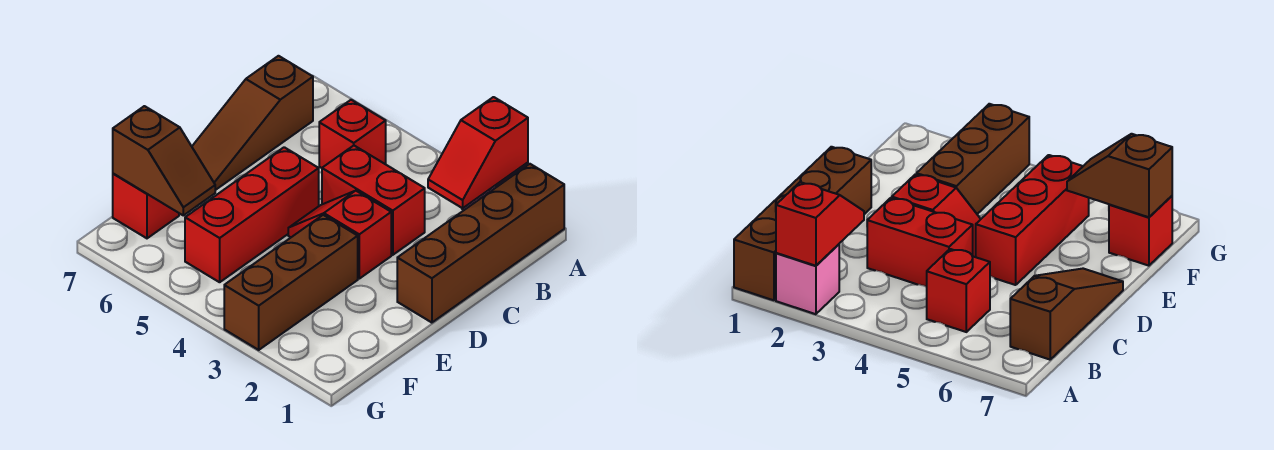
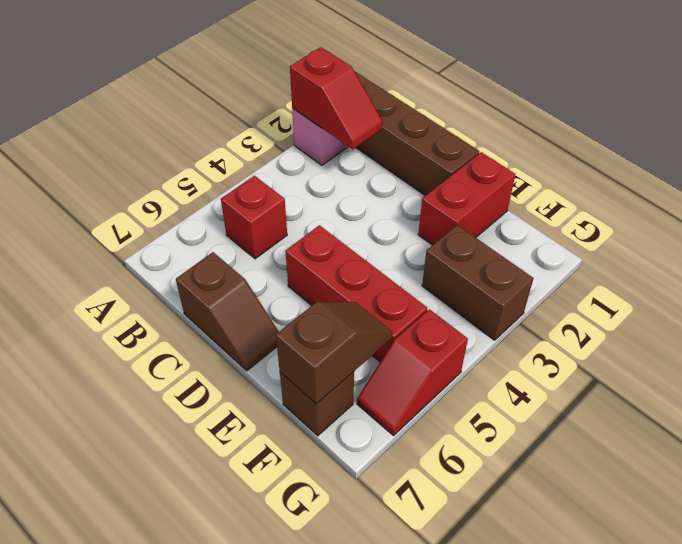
brown slope B7:D7 level 1 top B -> brown slope C7:D7 level 1 top C
red brick C3:C4 level 1 -> red brick E1:E2 level 1
red slope D3:D4 level 1 top 3 -> red slope G5:G6 level 1 top 5
brown brick E3:G3 level 1 -> brown brick F3:G3 level 1
red brick F7 level 1 -> brown brick F7 level 1

